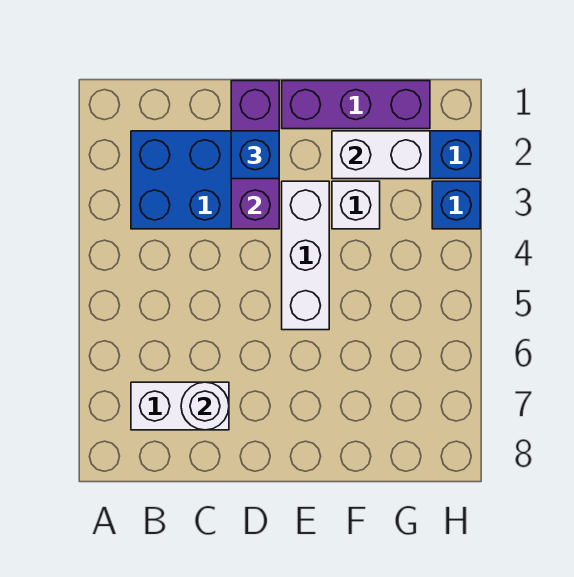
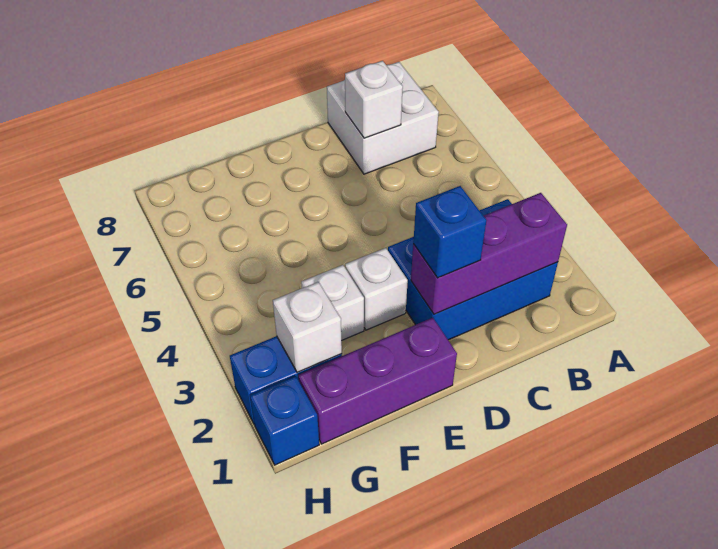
white brick B7:C7 level 1 -> white brick B7:C8 level 1
white round brick C7 level 2 -> white brick C7 level 2
purple brick D1:D3 level 2 -> purple brick B2:D2 level 2
white brick E3:E5 level 1 -> white brick E3 level 1
white brick F2:G2 level 2 -> white brick G2 level 2
blue brick H3 level 1 -> blue brick H1 level 1

